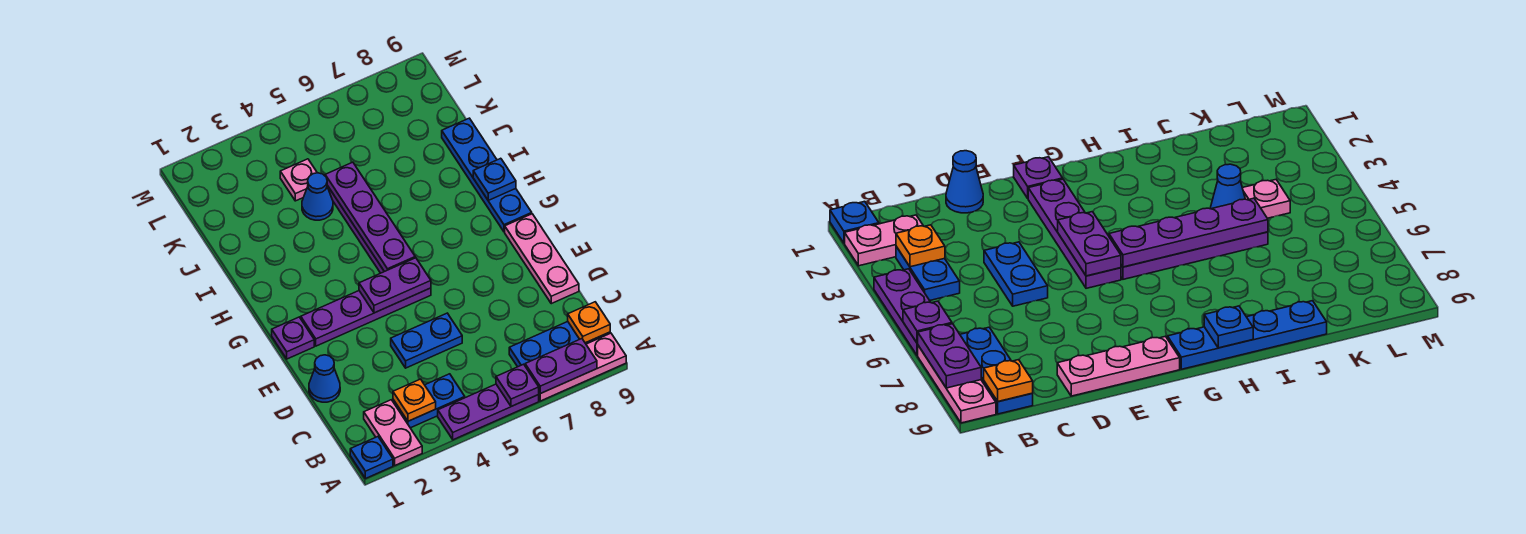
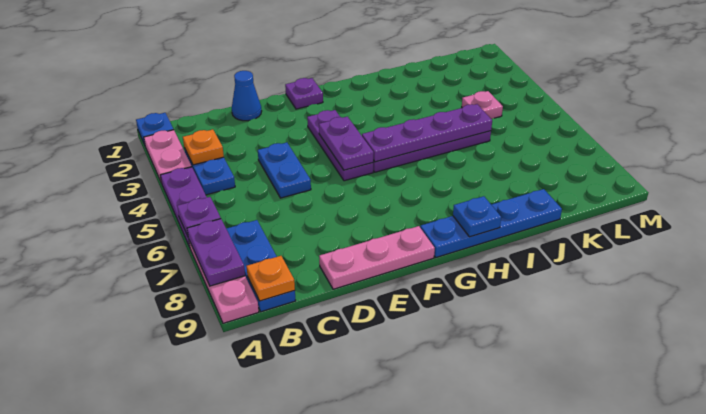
pink plate A2:B2 level 1 -> pink plate A2:A3 level 1
purple plate F2:F5 level 1 -> purple plate F3:F5 level 1
blue cone J4 level 1 -> none

